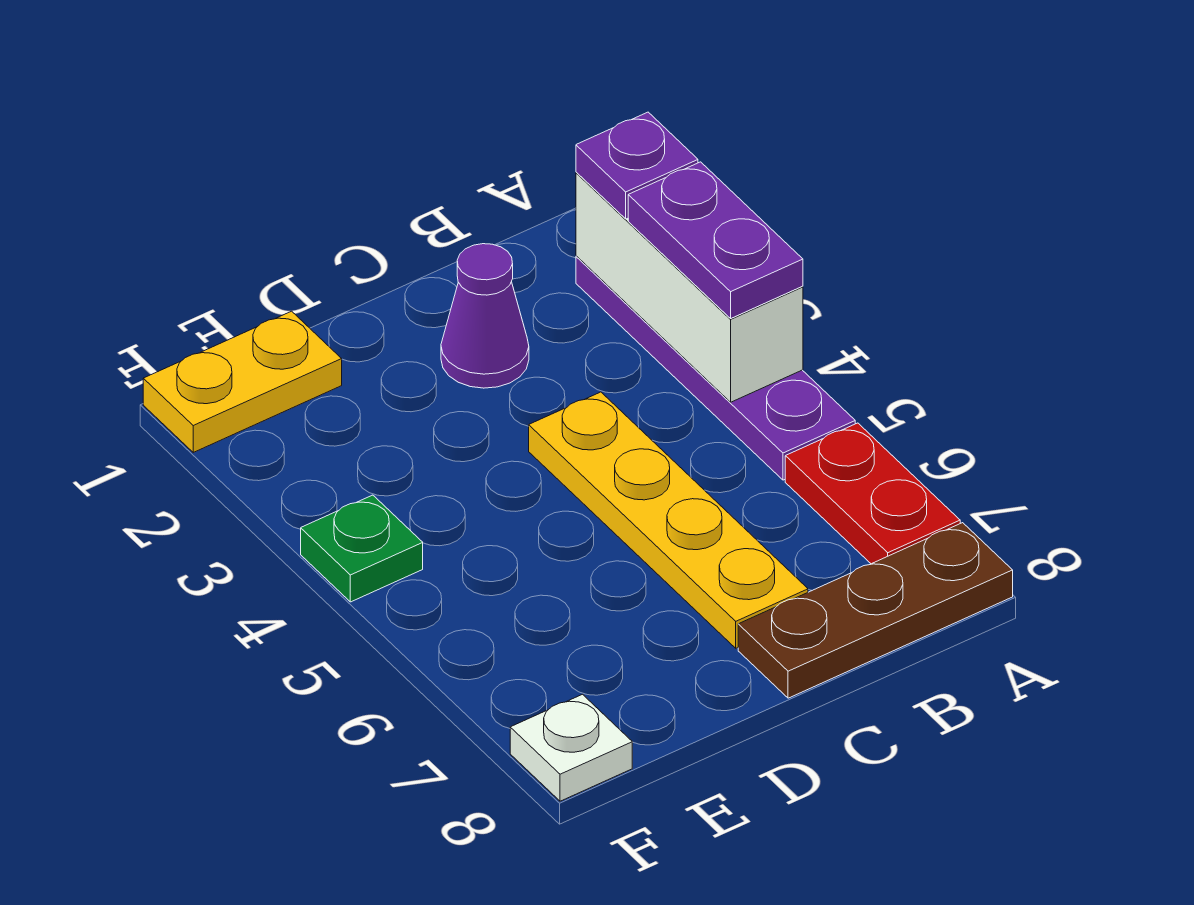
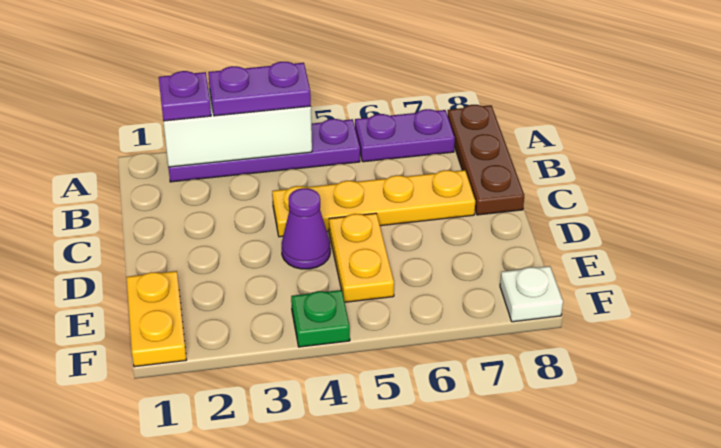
red plate A6:A7 level 1 -> purple plate A6:A7 level 1
purple cone C2 level 1 -> purple cone D4 level 1
none -> yellow plate D5:E5 level 1

